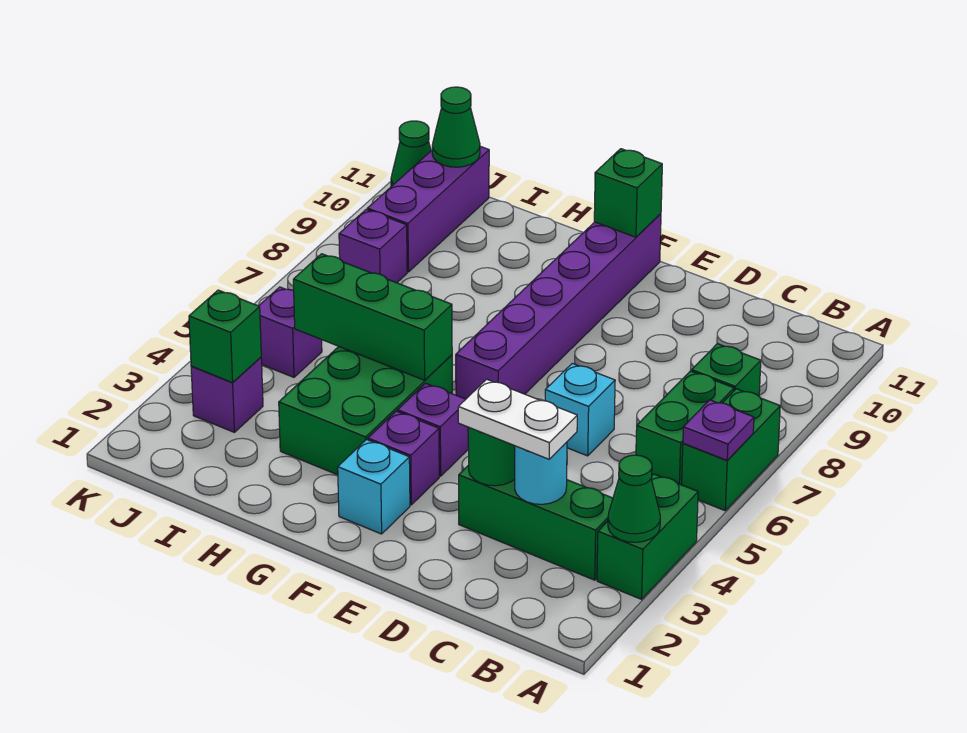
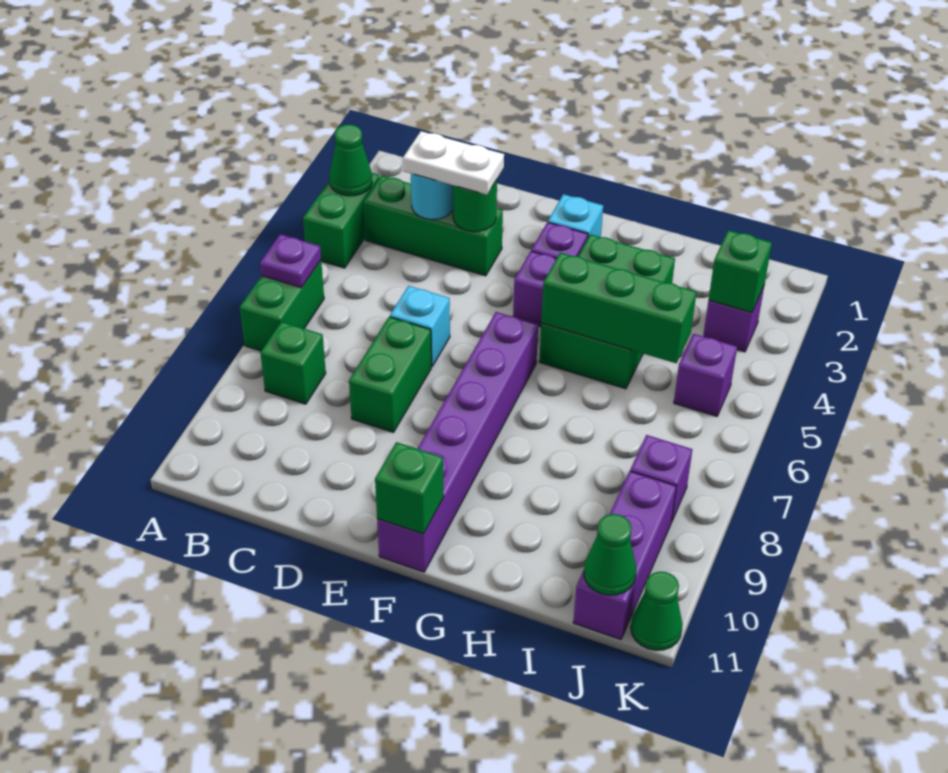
green brick B6:B7 level 1 -> green brick D7:D8 level 1

